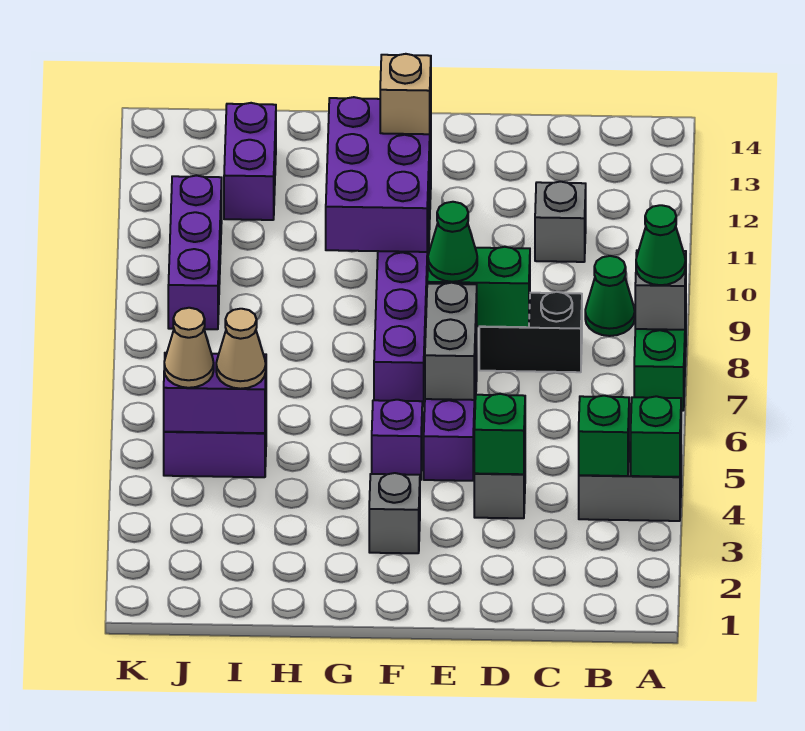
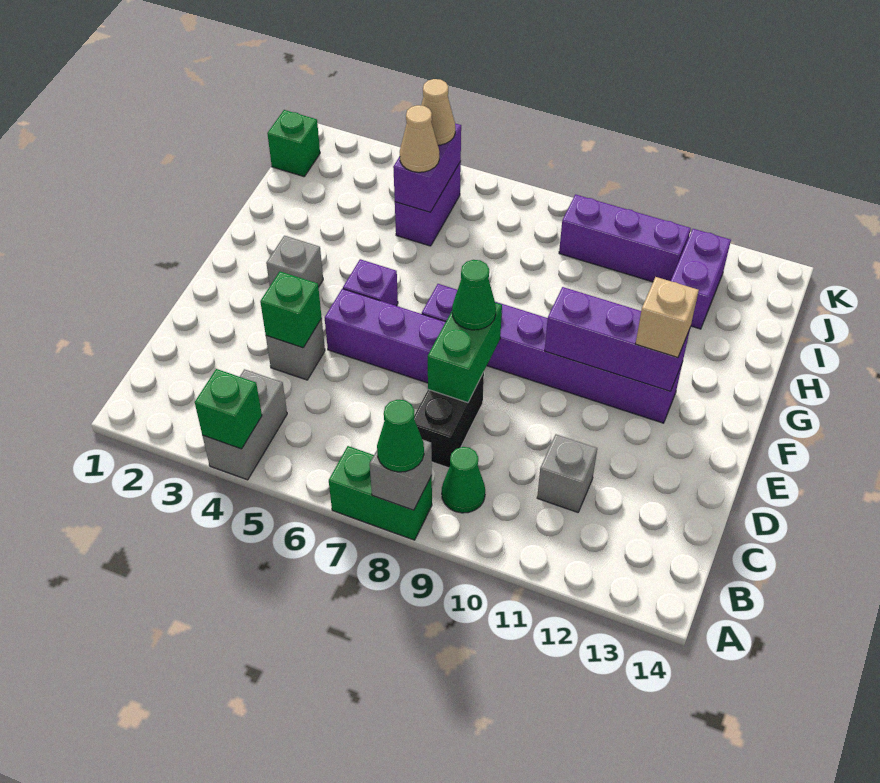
green brick B4 level 2 -> green brick J1 level 1
grey brick E6:E7 level 2 -> none
purple brick F10:G12 level 2 -> purple brick F10:F12 level 2
purple brick I12:I13 level 1 -> purple brick I12:J12 level 1

